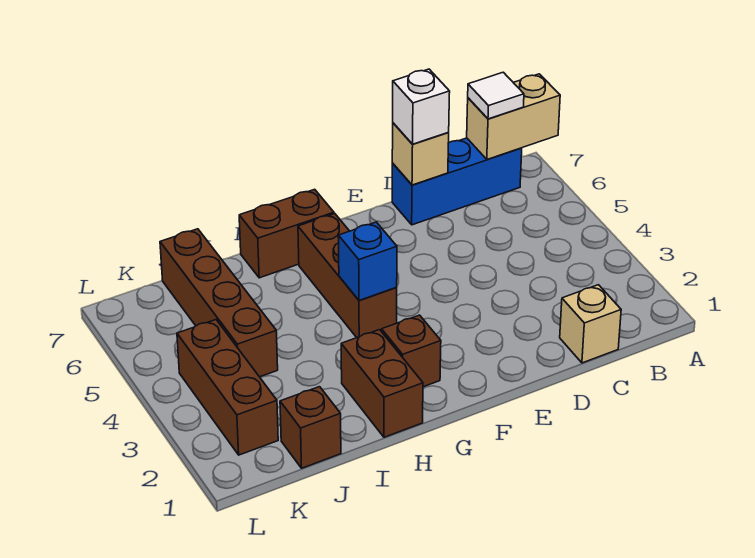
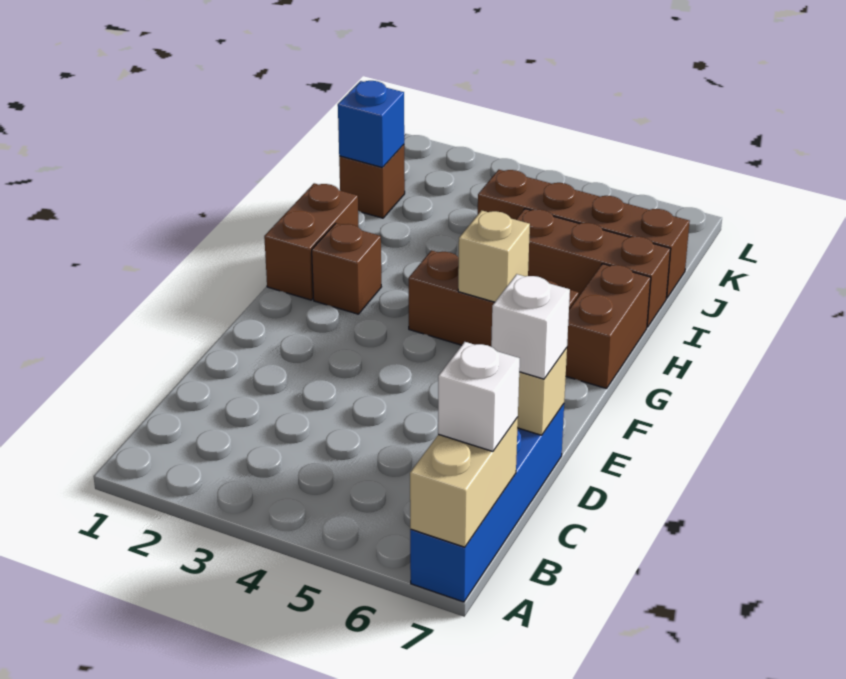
blue brick B7:D7 level 1 -> blue brick A7:D7 level 1
white tile B7 level 3 -> white brick B7 level 3
tan brick C1 level 1 -> tan brick G5 level 2
blue brick G4 level 2 -> blue brick J1 level 2
brown brick H1:H2 level 1 -> brown brick G1:H1 level 1
brown brick K2:K4 level 1 -> brown brick I5:I7 level 1

